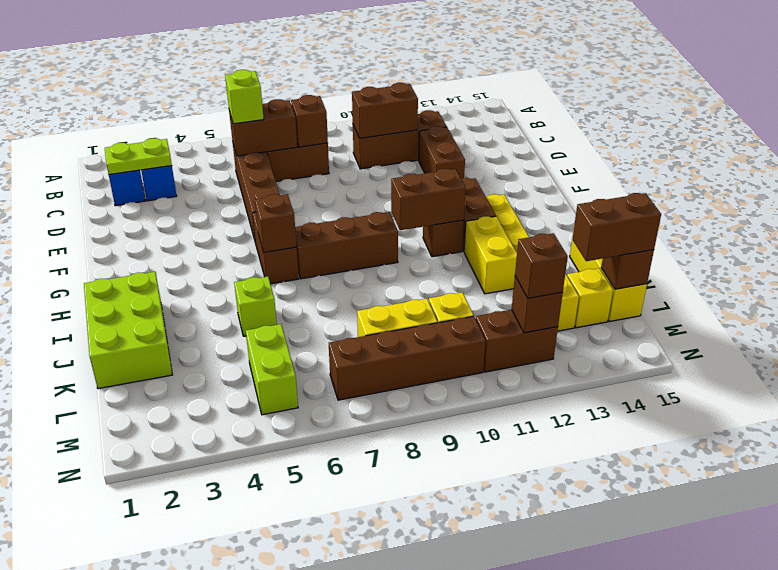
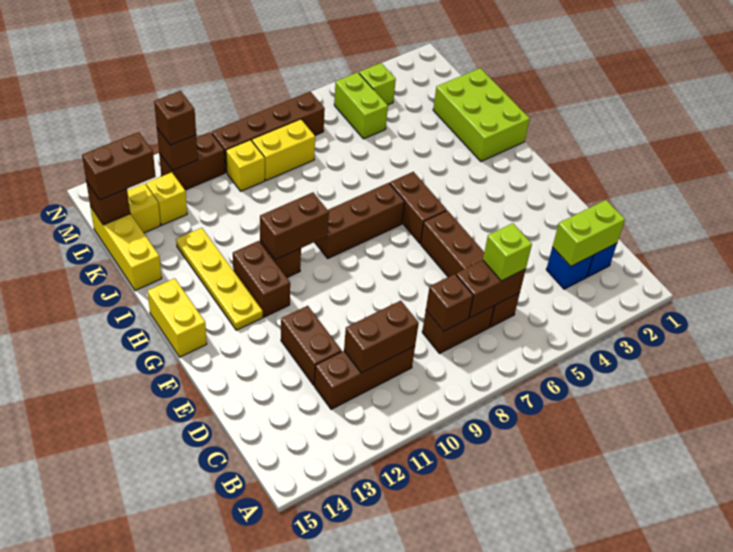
lime plate C2:C3 level 2 -> lime brick C2:C3 level 2
brown brick H6 level 2 -> none
yellow brick I12:J12 level 1 -> yellow brick G15:H15 level 1
lime brick J5 level 1 -> lime brick M4 level 1

